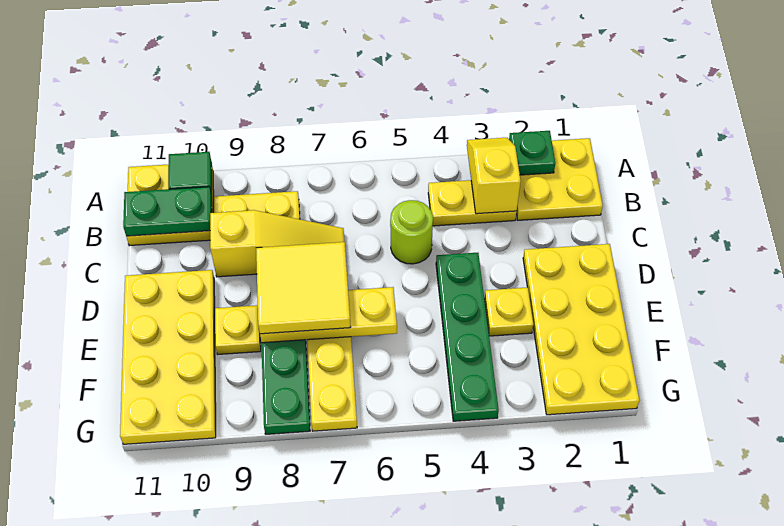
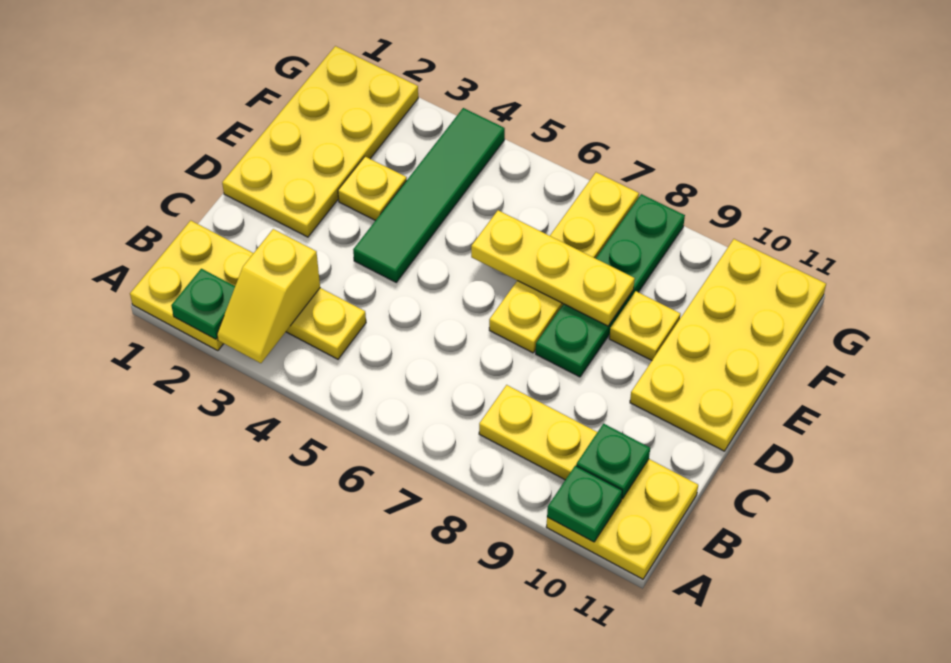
green tile A10 level 2 -> green plate A10 level 2
green plate B10:B11 level 2 -> green plate B10 level 2
lime round brick C5 level 1 -> none
yellow slope C7:C9 level 1 top 9 -> none
green plate D4:G4 level 1 -> green tile D4:G4 level 1
yellow tile D7:E8 level 3 -> none

